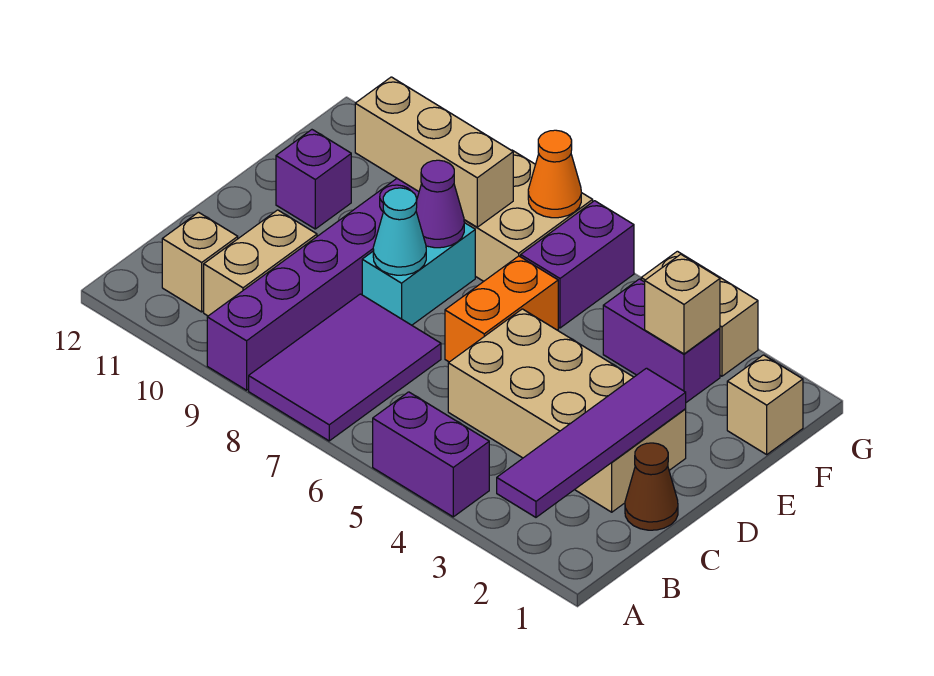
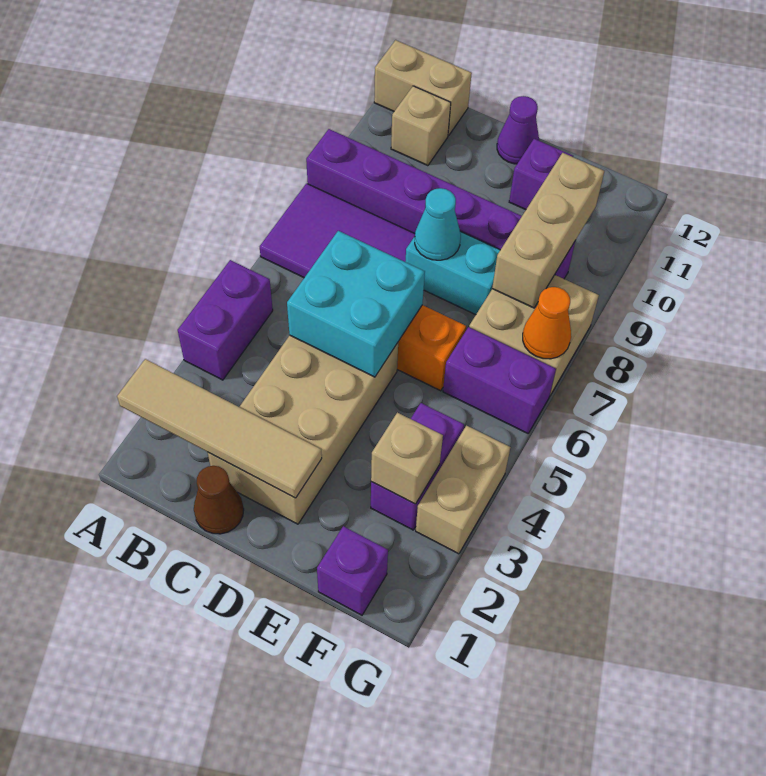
purple tile A2:D2 level 2 -> tan tile A2:D2 level 2
tan brick B10:C10 level 1 -> tan brick A12:B12 level 1
none -> cyan brick C5:D6 level 2
purple cone E8 level 2 -> purple cone D12 level 1
tan brick F1 level 1 -> purple brick F1 level 1

